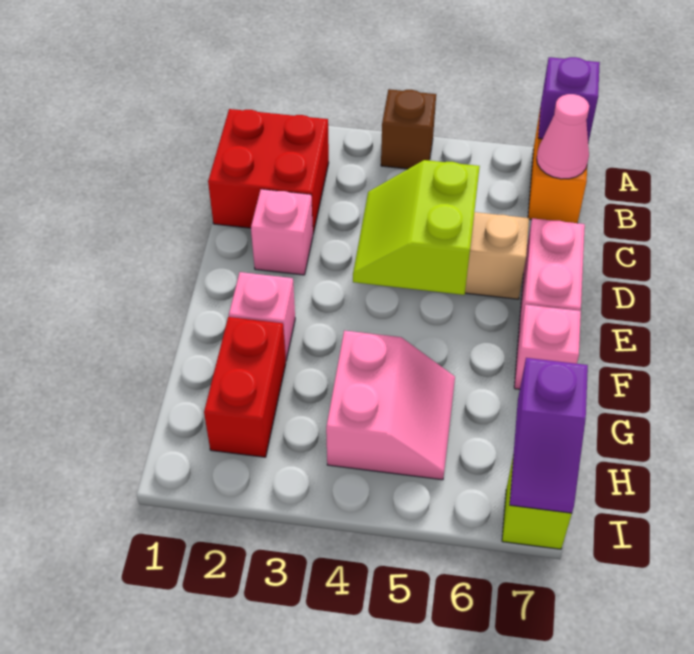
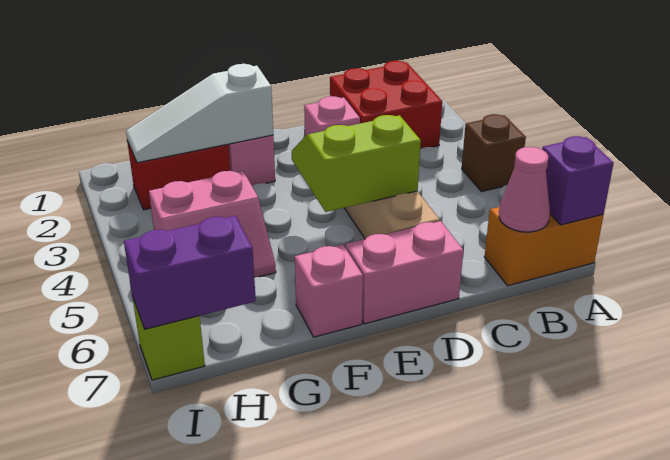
none -> white slope F2:H2 level 2 top F
purple slope H7:I7 level 2 top H -> purple brick H7:I7 level 2

